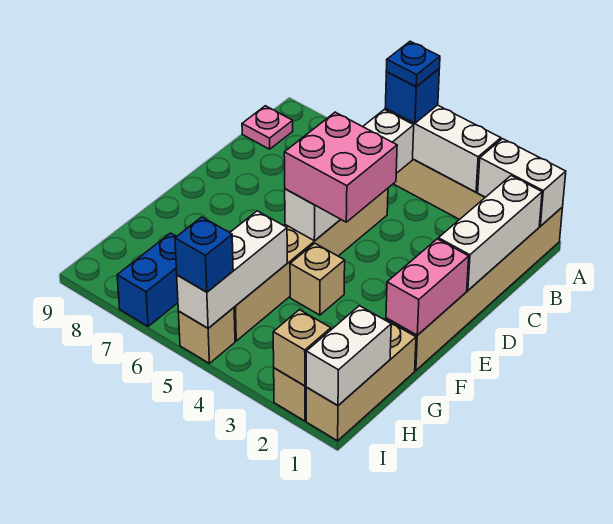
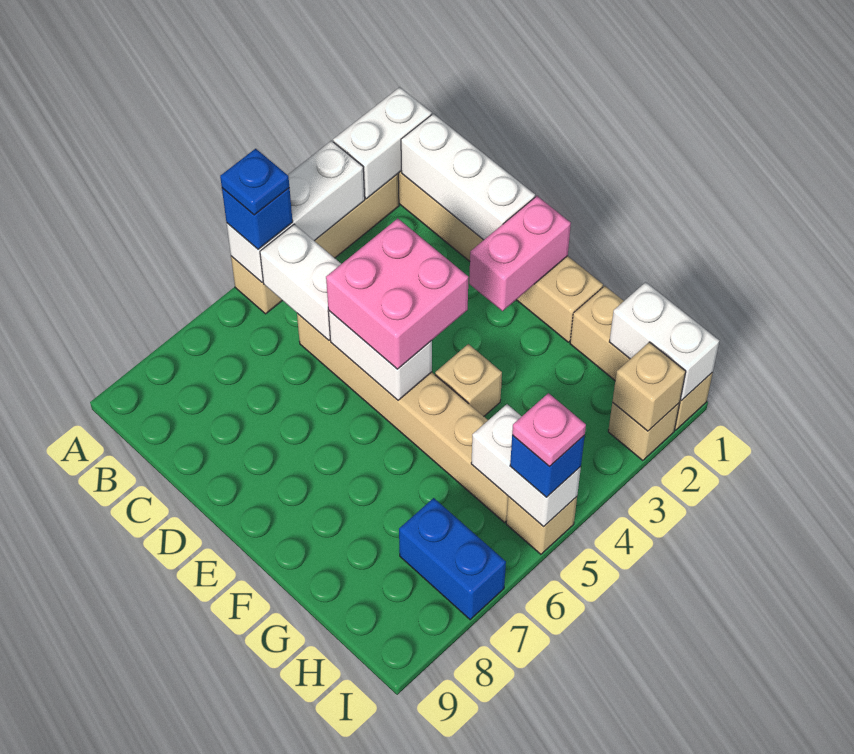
pink plate B9 level 1 -> pink plate I5 level 4
pink brick E1:F1 level 2 -> pink brick E1:E2 level 2
white brick G5:I5 level 2 -> white brick H5:I5 level 2

